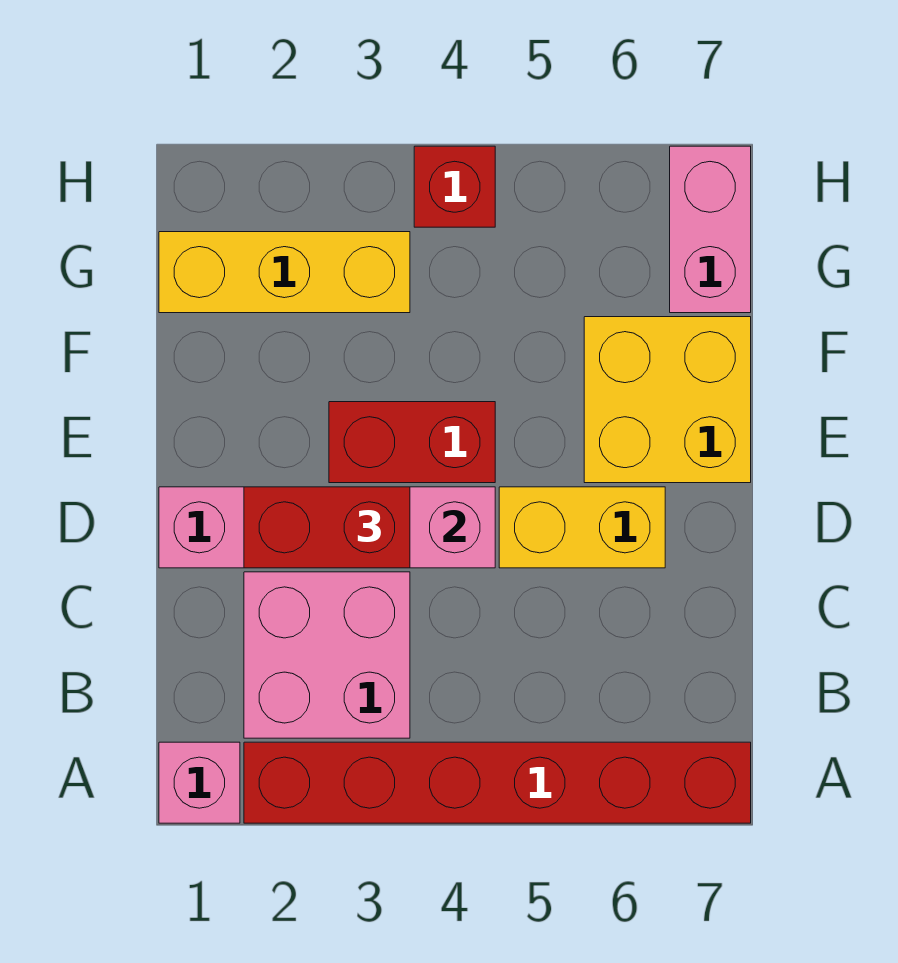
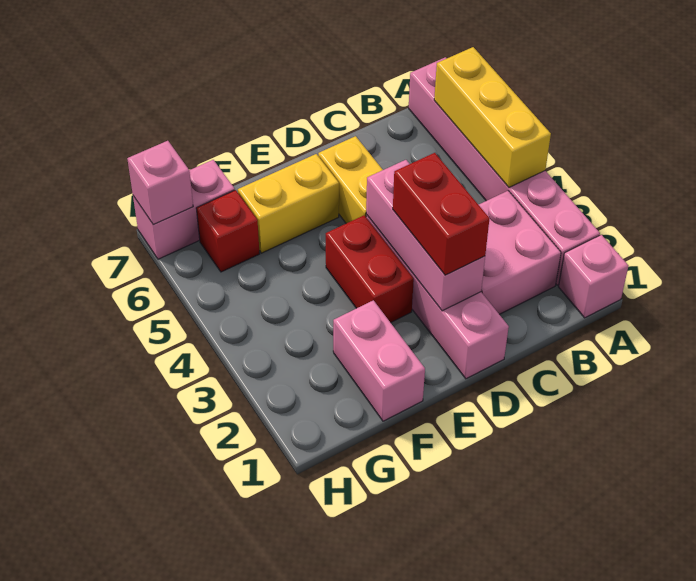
red brick A2:A7 level 1 -> pink brick A2:A7 level 1
yellow brick E6:F7 level 1 -> yellow brick E6:F6 level 1
none -> pink brick F1:F2 level 1
yellow brick G1:G3 level 1 -> yellow brick A4:A6 level 2
red brick H4 level 1 -> red brick G6 level 1
none -> pink brick H7 level 2

